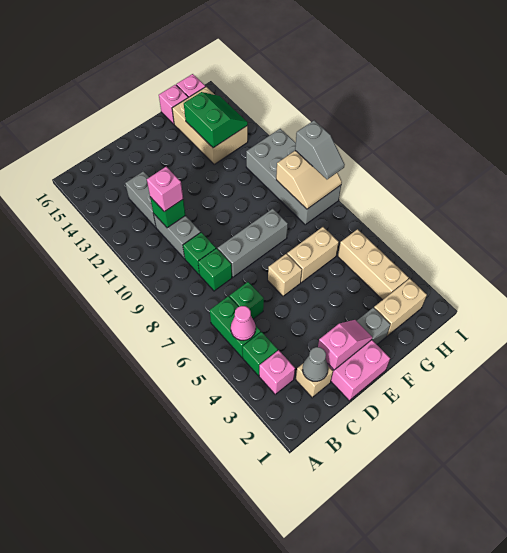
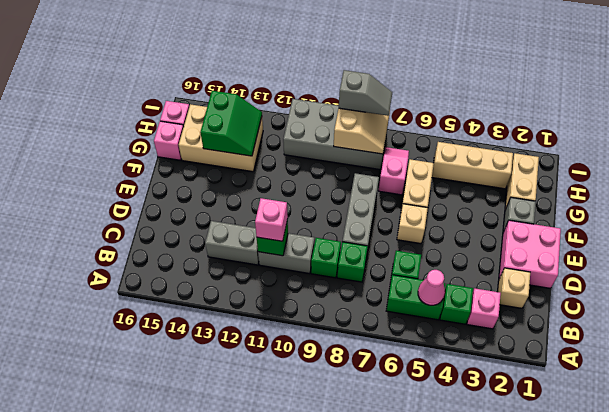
grey cone C2 level 2 -> none
pink slope D2:E2 level 2 top D -> pink slope G7:H7 level 1 top G
green slope G13:H14 level 2 top G -> green slope G13:H14 level 2 top 14

